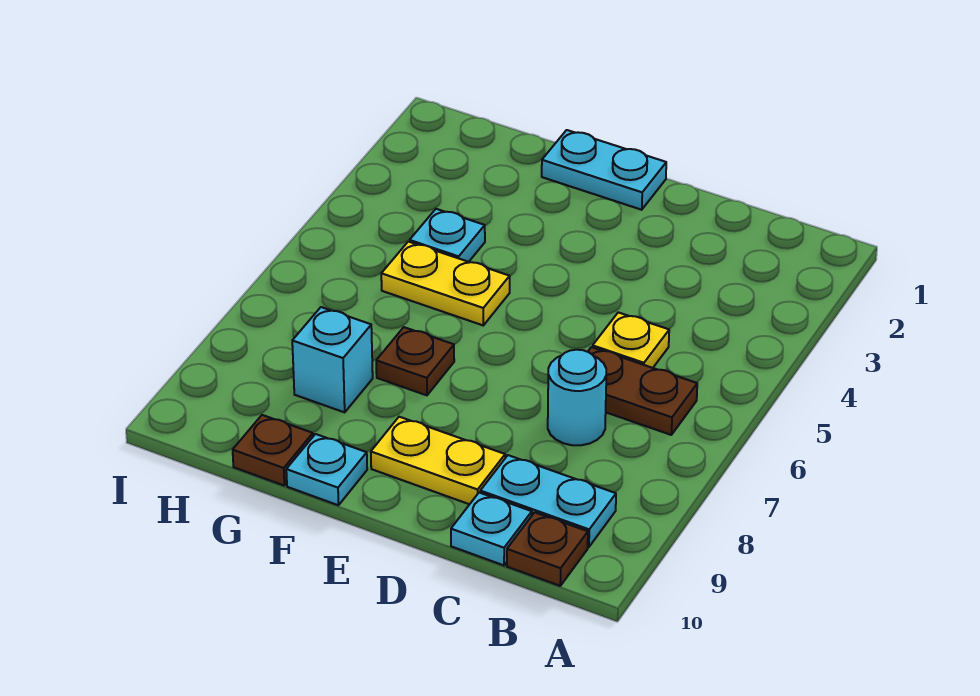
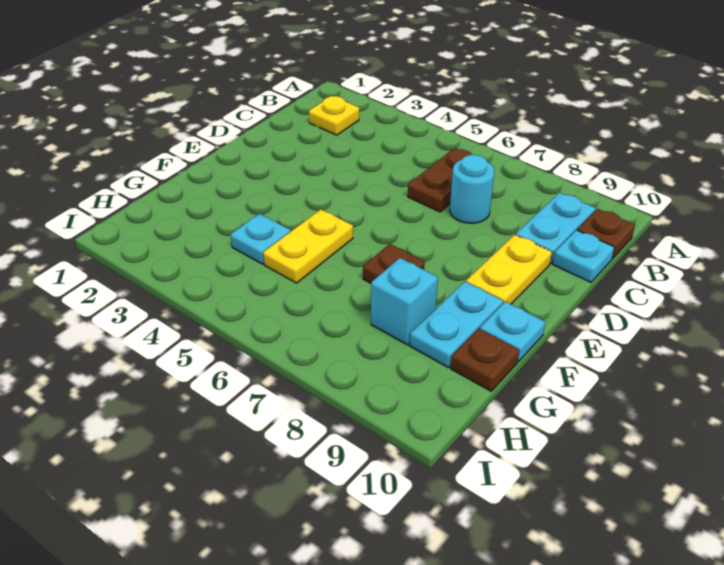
yellow plate C5 level 1 -> yellow plate B2 level 1
cyan plate E1:F1 level 1 -> cyan plate F9:G9 level 1

